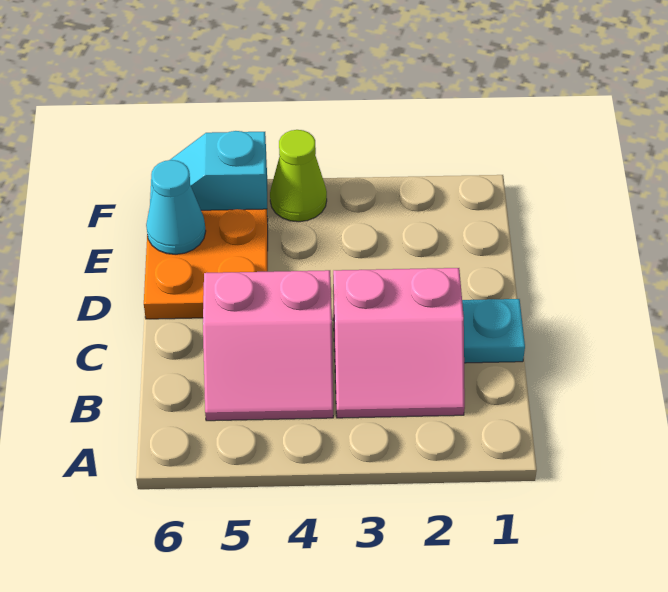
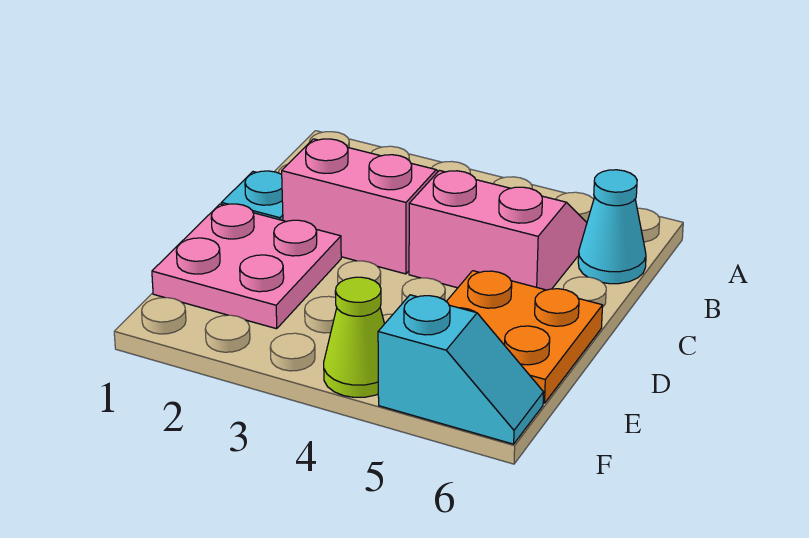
none -> pink plate D1:E2 level 1
cyan cone E6 level 2 -> cyan cone B6 level 1

